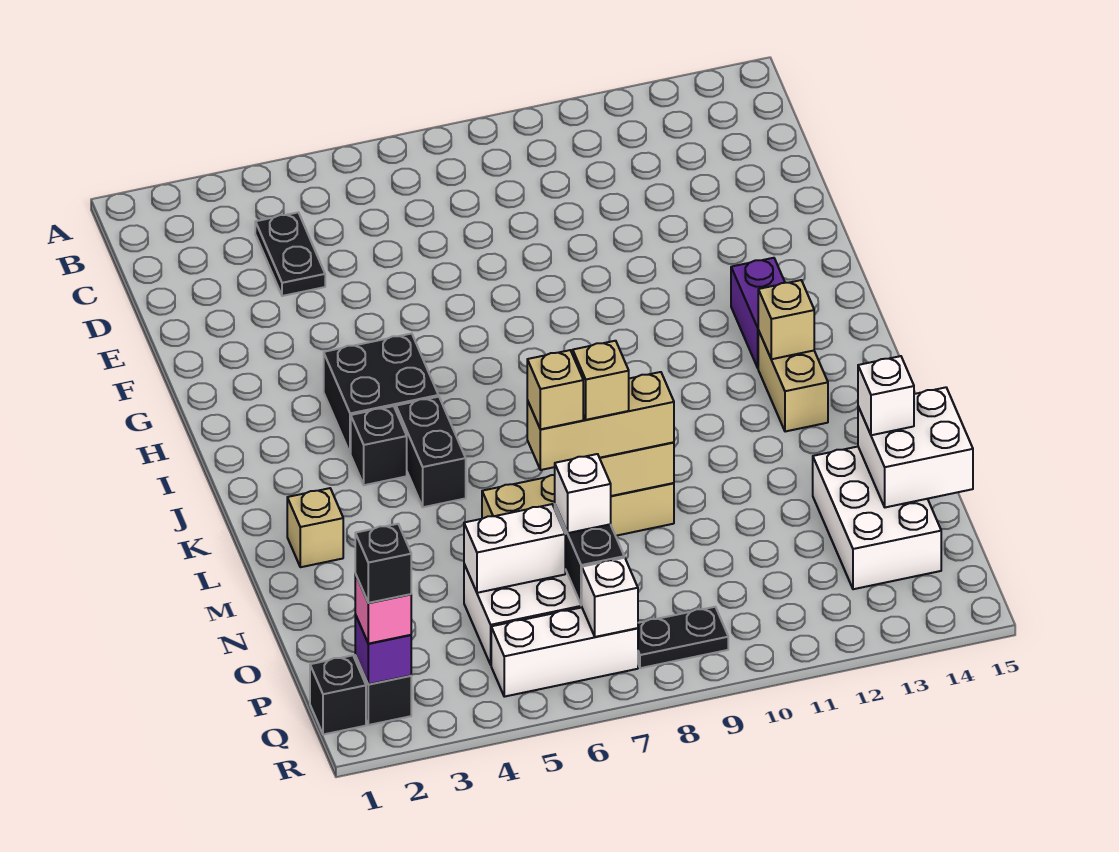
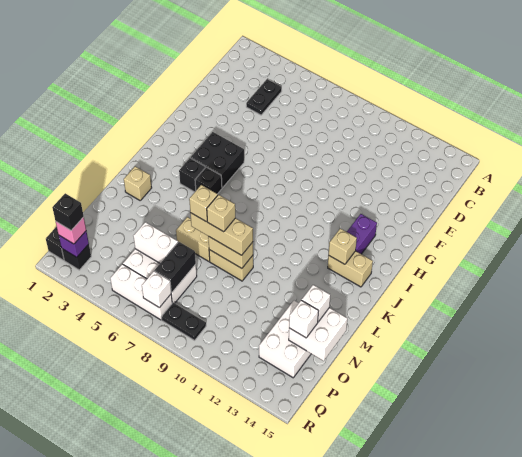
black brick J5:K5 level 1 -> black brick J5 level 1
tan brick J13:K13 level 1 -> tan brick J13:J14 level 1
white brick O7 level 3 -> white brick O14 level 3

